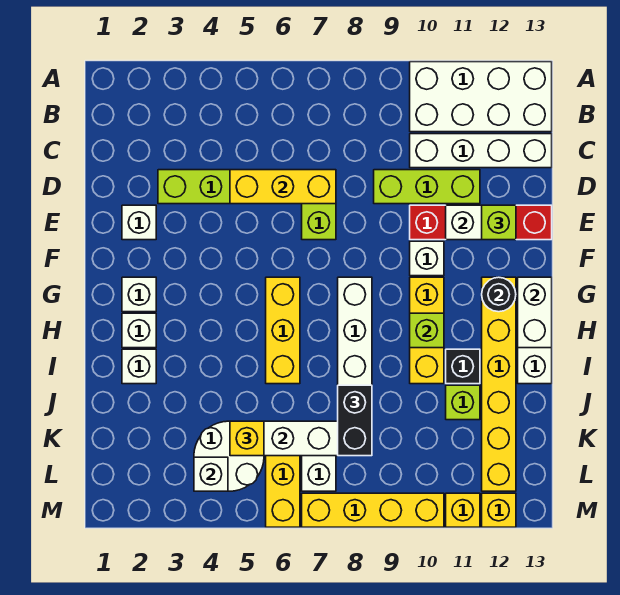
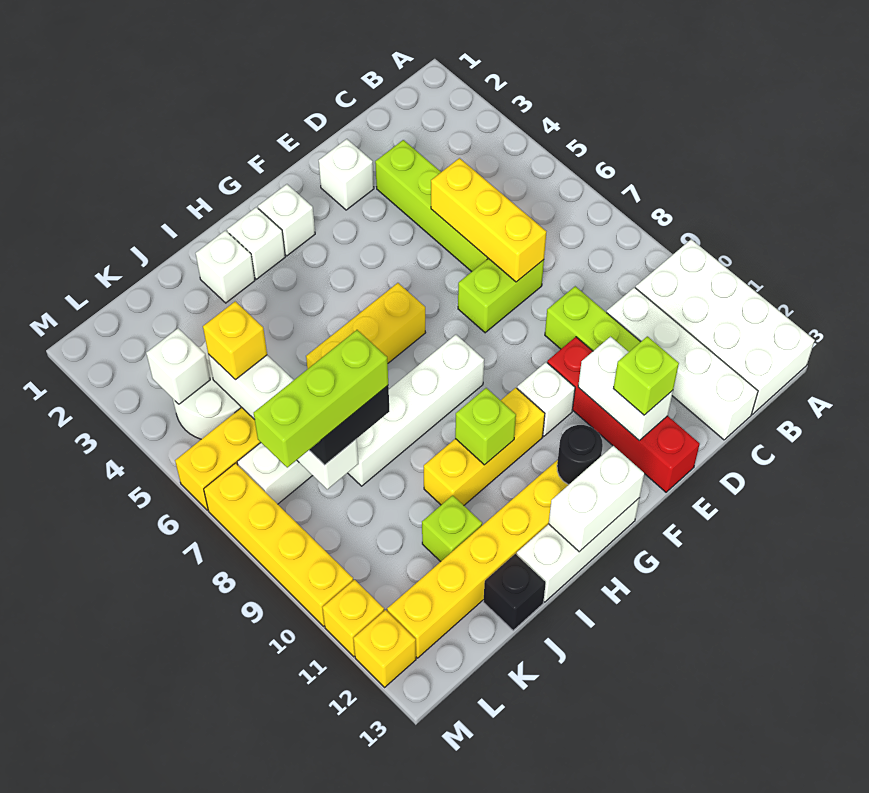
black brick I11 level 1 -> black brick J13 level 1
none -> lime brick J8:L8 level 4

